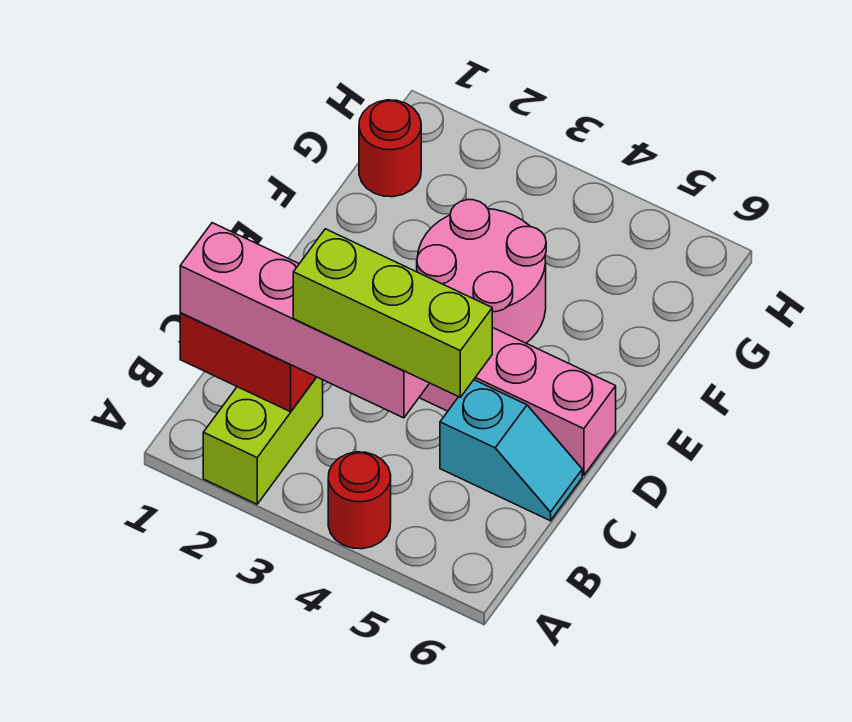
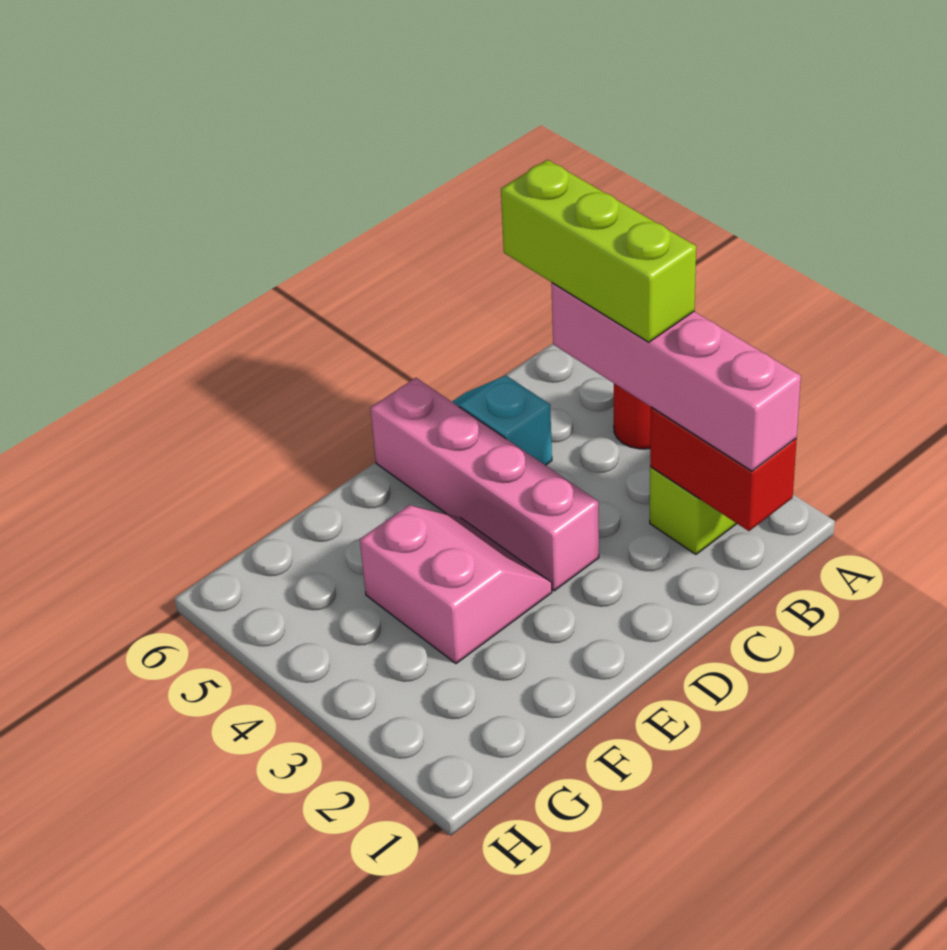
pink round brick E3:F4 level 1 -> pink slope E3:F4 level 1 top F
red round brick G1 level 1 -> none

